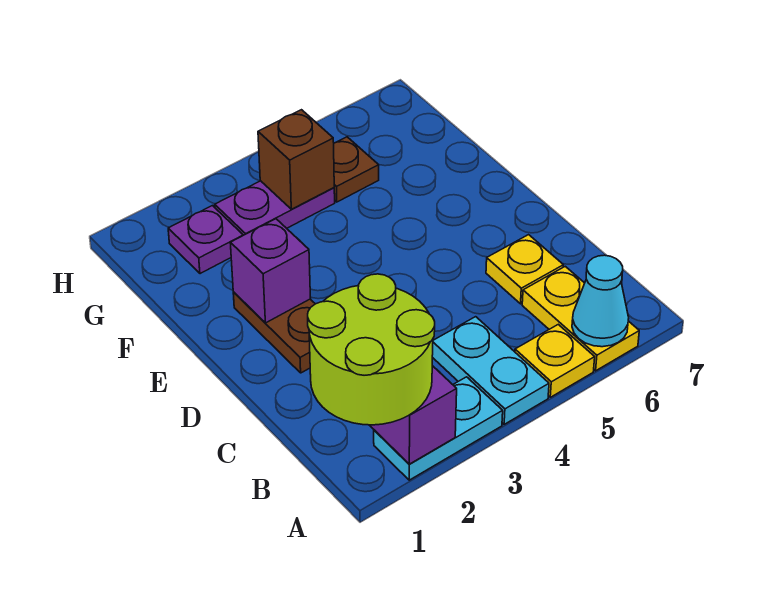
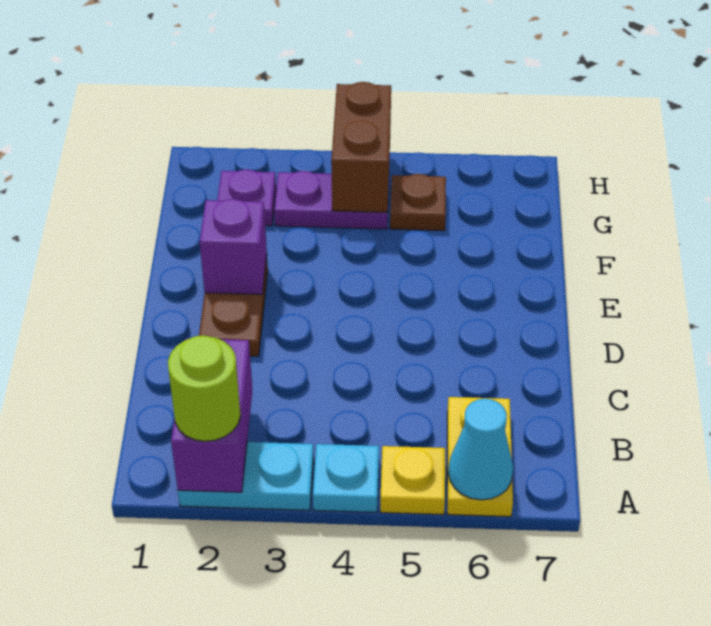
lime round brick A1:B2 level 3 -> lime round brick A2 level 3
cyan plate A4:B4 level 1 -> cyan plate A4 level 1
yellow plate C6 level 1 -> none
brown brick G4 level 2 -> brown brick G4:H4 level 2

